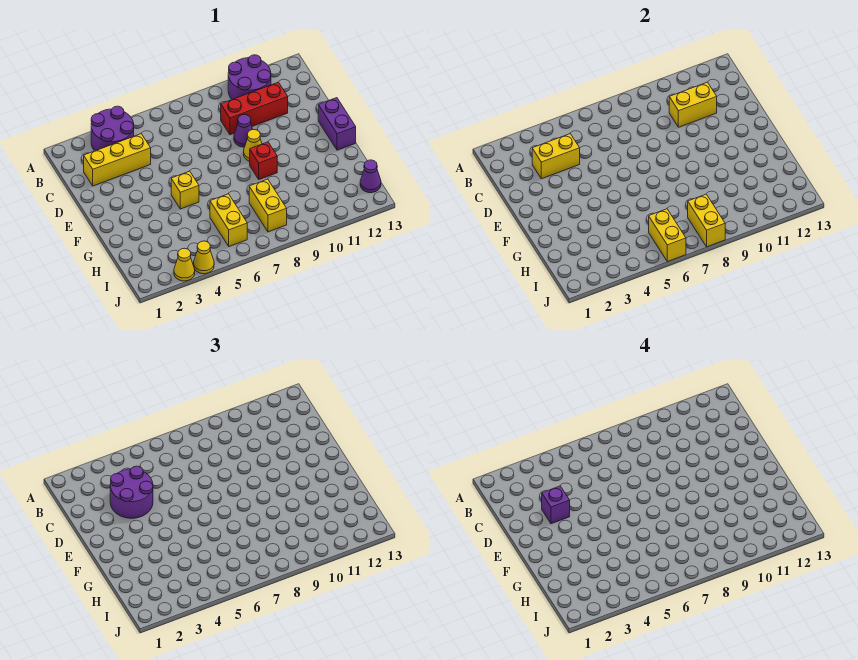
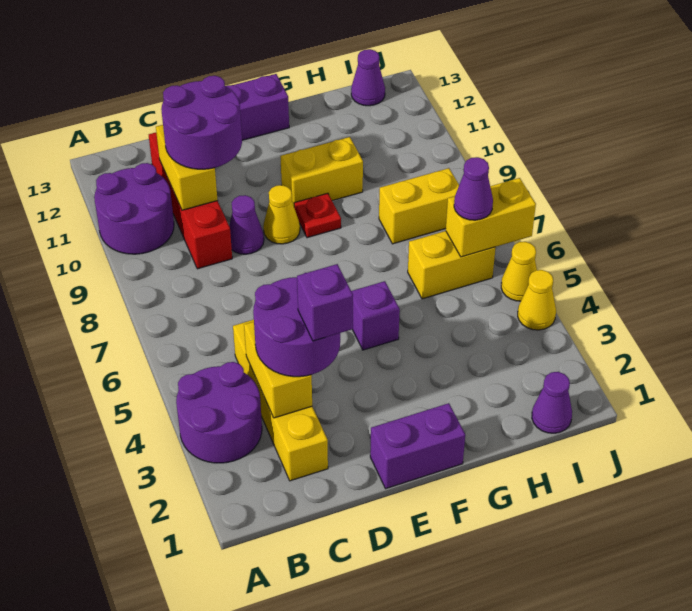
yellow brick C2:C4 level 1 -> yellow brick C2:C5 level 1
red brick C9:C11 level 1 -> red brick C9:C12 level 1
none -> purple round brick C10:D11 level 3
none -> purple brick E1:F1 level 1
yellow brick F5 level 1 -> purple brick F5 level 1
red brick F9 level 1 -> red plate F9 level 1
none -> purple cone I1 level 1
none -> purple cone I6 level 3
yellow brick I8:J8 level 2 -> yellow brick F10:G10 level 1
yellow cone J3 level 1 -> yellow cone J5 level 1

